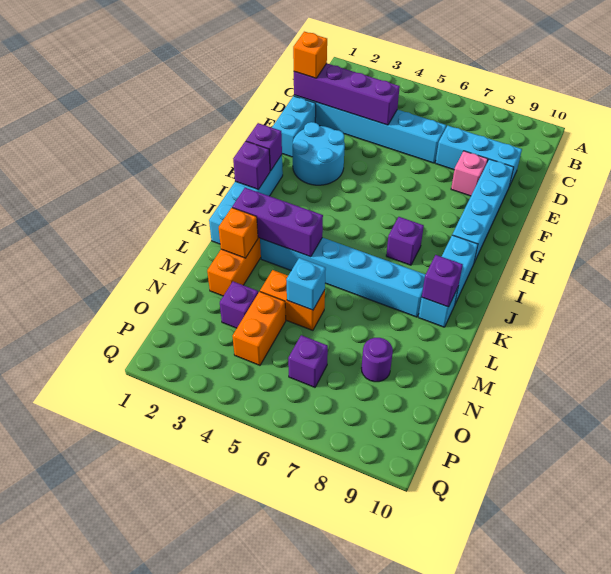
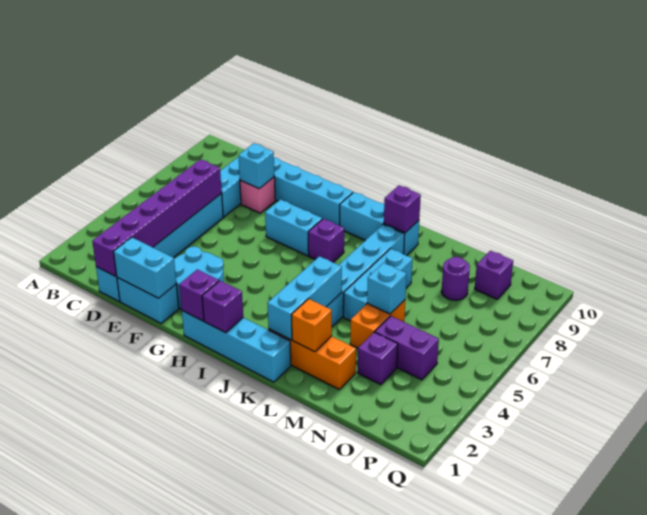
purple brick D1:D4 level 2 -> purple brick D1:D6 level 2
orange brick D1 level 3 -> none
none -> cyan brick E1:F1 level 2
none -> cyan brick E8 level 2
none -> cyan brick G7:H7 level 1
purple brick K2:K4 level 2 -> cyan brick K2:K4 level 2
none -> cyan brick L5:L7 level 1
orange brick N4:O4 level 1 -> purple brick N4:O4 level 1
purple brick O6 level 1 -> purple brick O9 level 1

